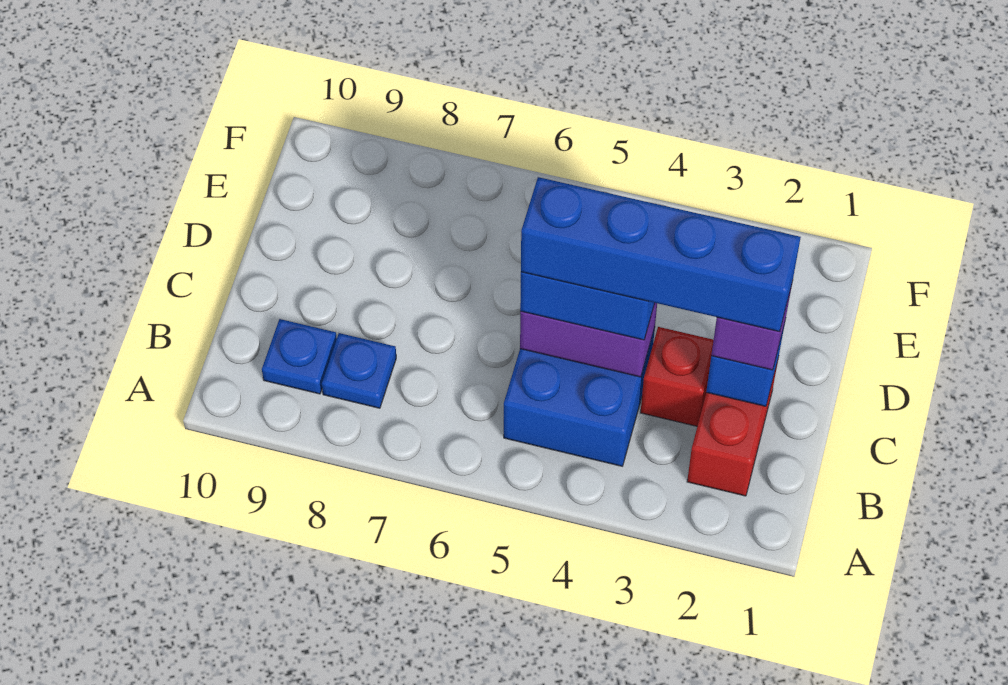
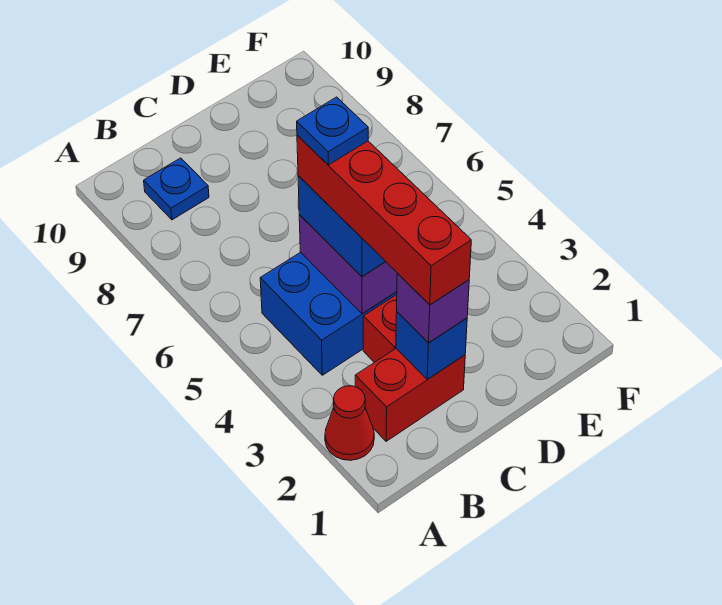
none -> red cone A2 level 1
blue plate B8 level 1 -> blue plate C5 level 5
blue brick C2:C5 level 4 -> red brick C2:C5 level 4

